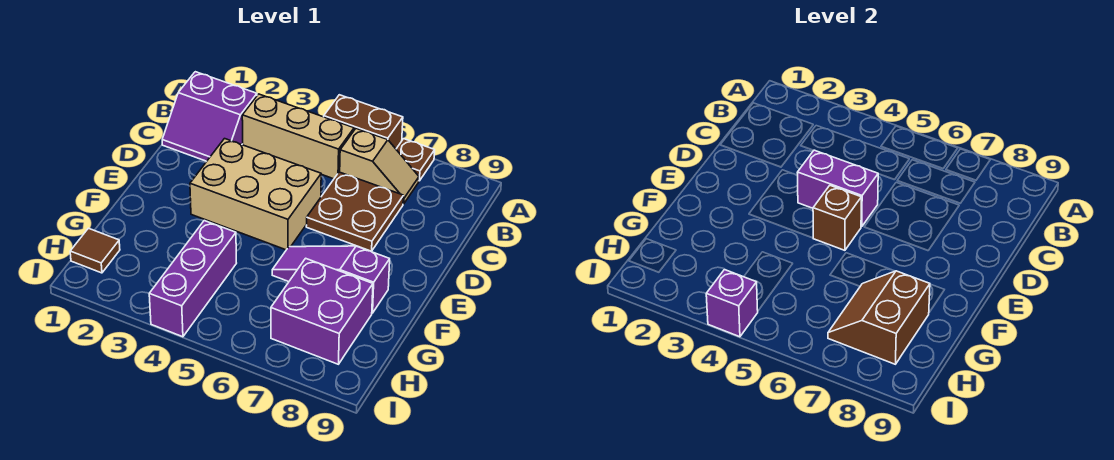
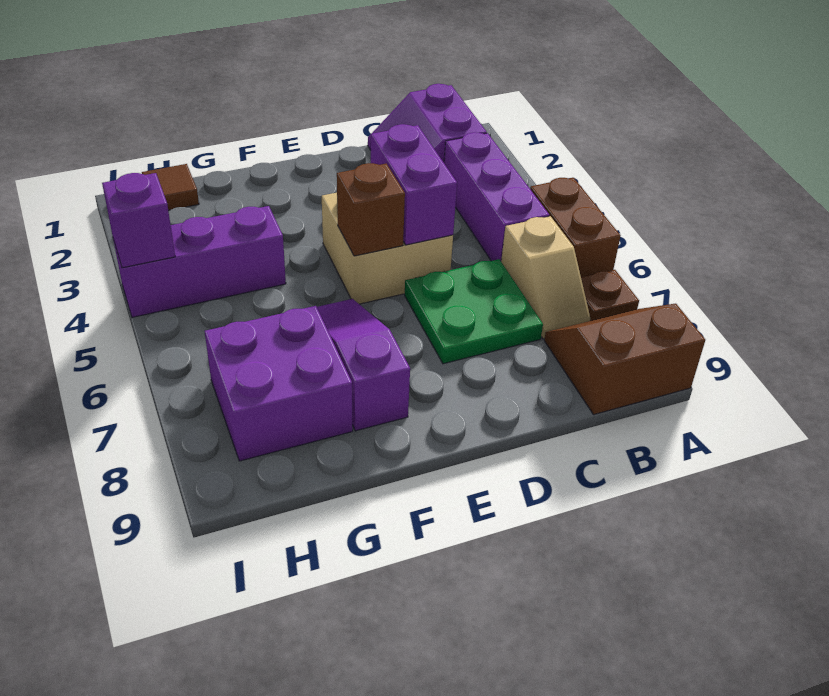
tan brick B3:B5 level 1 -> purple brick B3:B5 level 1
brown plate C6:D7 level 1 -> green plate C6:D7 level 1
tan brick D3:E5 level 1 -> tan brick D4:E5 level 1
brown slope G7:H8 level 2 top 8 -> brown slope A8:B9 level 1 top 9

